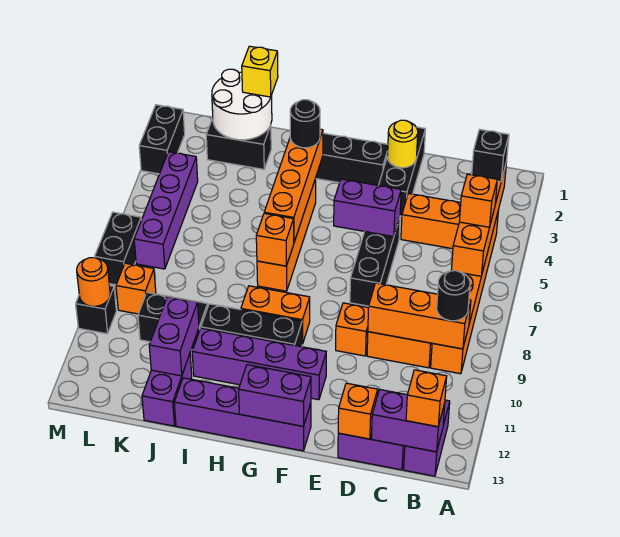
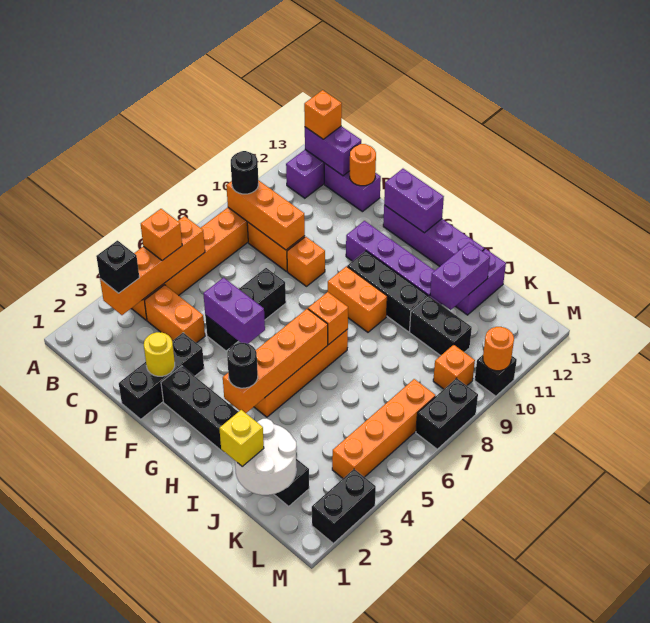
orange brick D13 level 2 -> orange round brick D13 level 2
purple brick L4:L7 level 1 -> orange brick L4:L7 level 1

